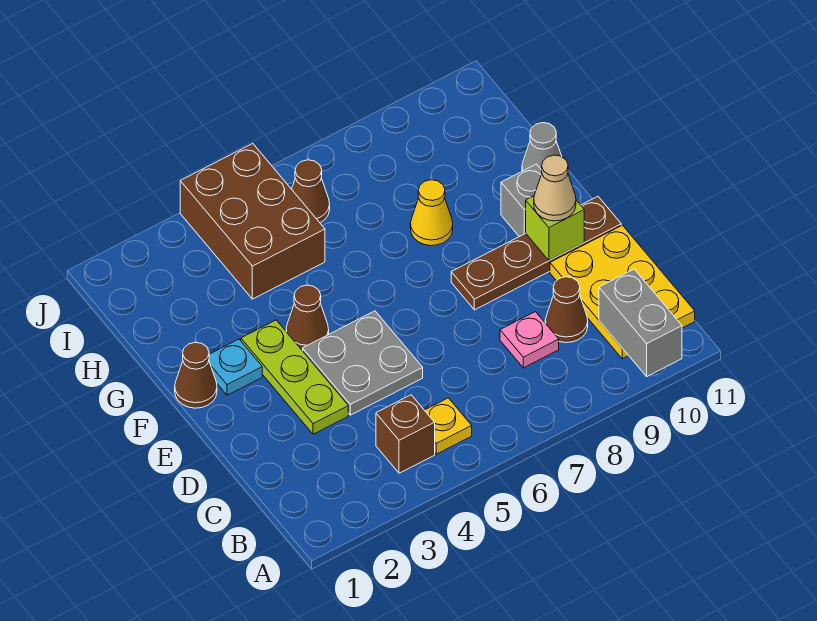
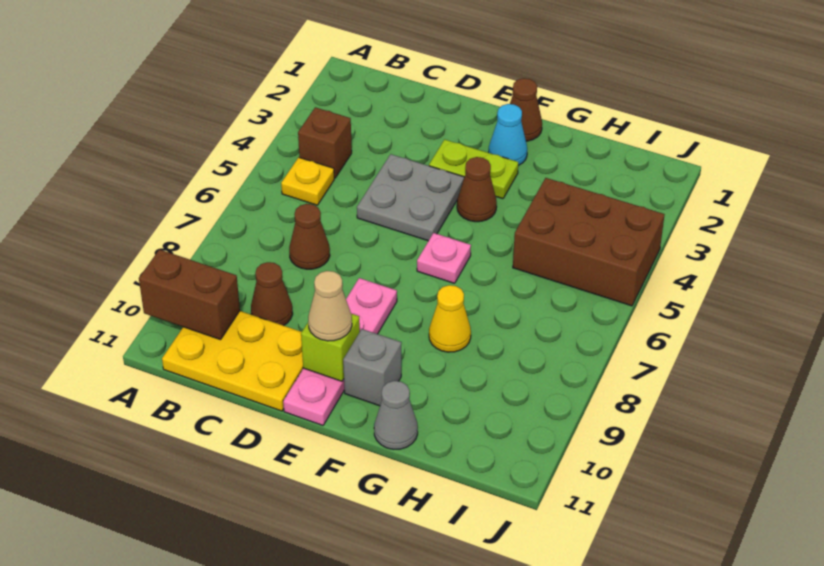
grey brick A10:B10 level 2 -> brown brick A10:B10 level 2
pink plate C8 level 1 -> pink plate F6 level 1
lime plate D3:F3 level 1 -> lime plate E3:F3 level 1
brown plate E8:E11 level 1 -> pink plate E8:E11 level 1
cyan plate F2 level 1 -> cyan cone F2 level 1
brown cone I6 level 1 -> brown cone C7 level 1

